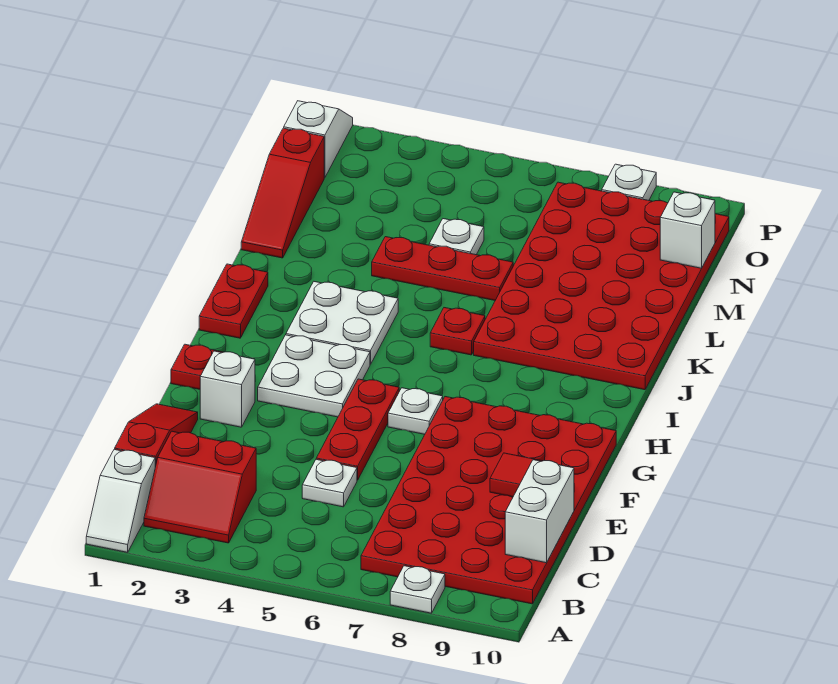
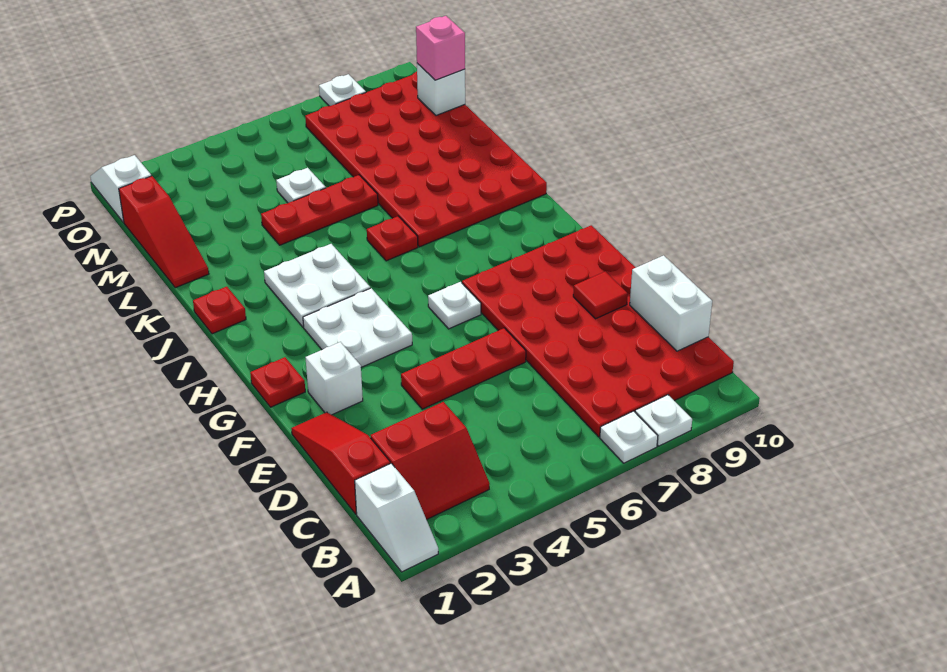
white plate D5 level 1 -> white plate A7 level 1
red plate E5:G5 level 1 -> red plate E4:E6 level 1
red plate I1:J1 level 1 -> red plate J1 level 1
none -> pink brick N10 level 3

